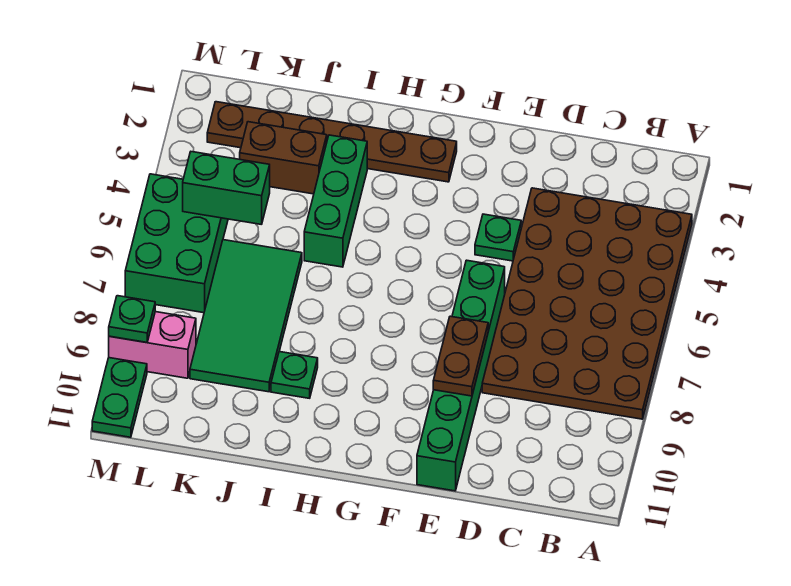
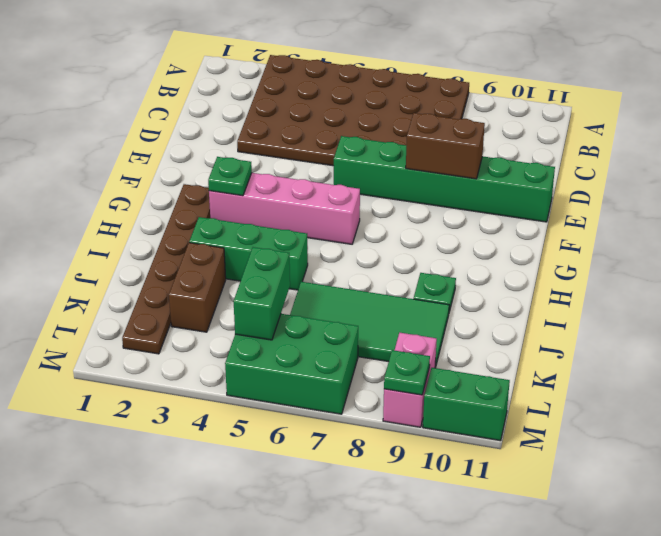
green plate E4 level 1 -> green plate G3 level 2
brown plate E8:E9 level 2 -> brown brick E8:E9 level 2
none -> pink brick G3:G6 level 1
green plate M10:M11 level 1 -> green brick M10:M11 level 1

